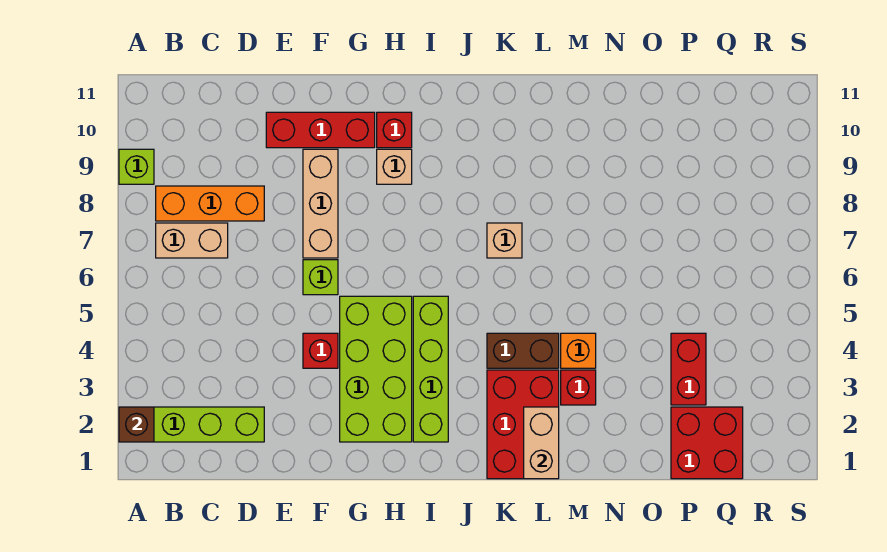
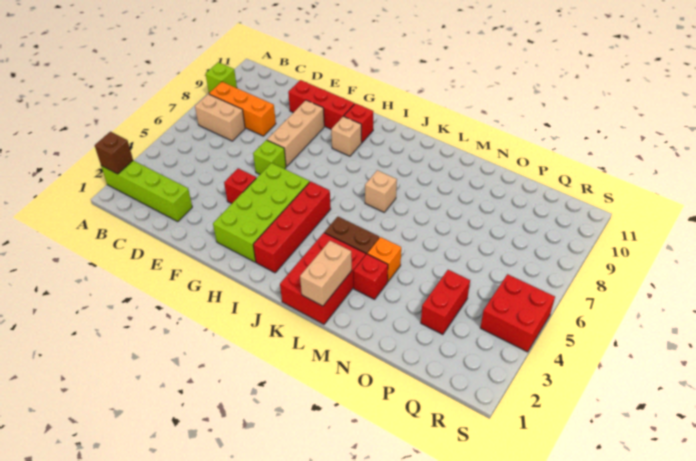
lime brick I2:I5 level 1 -> red brick I2:I5 level 1
red brick P1:Q2 level 1 -> red brick R4:S5 level 1

